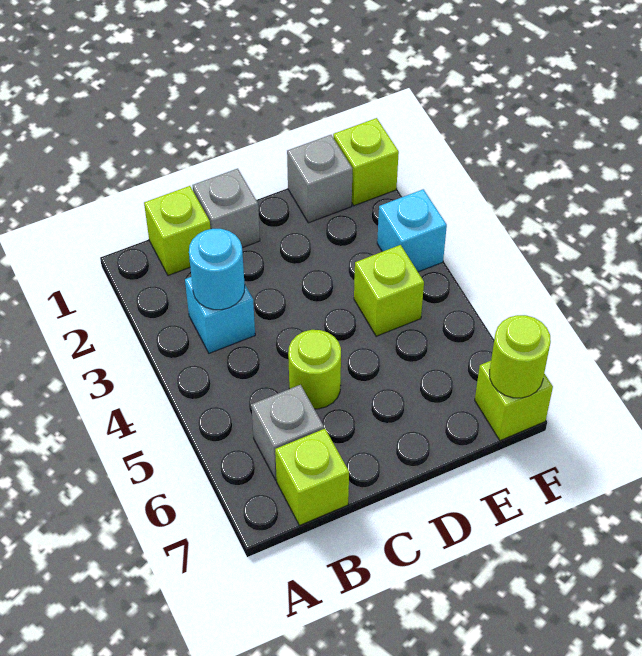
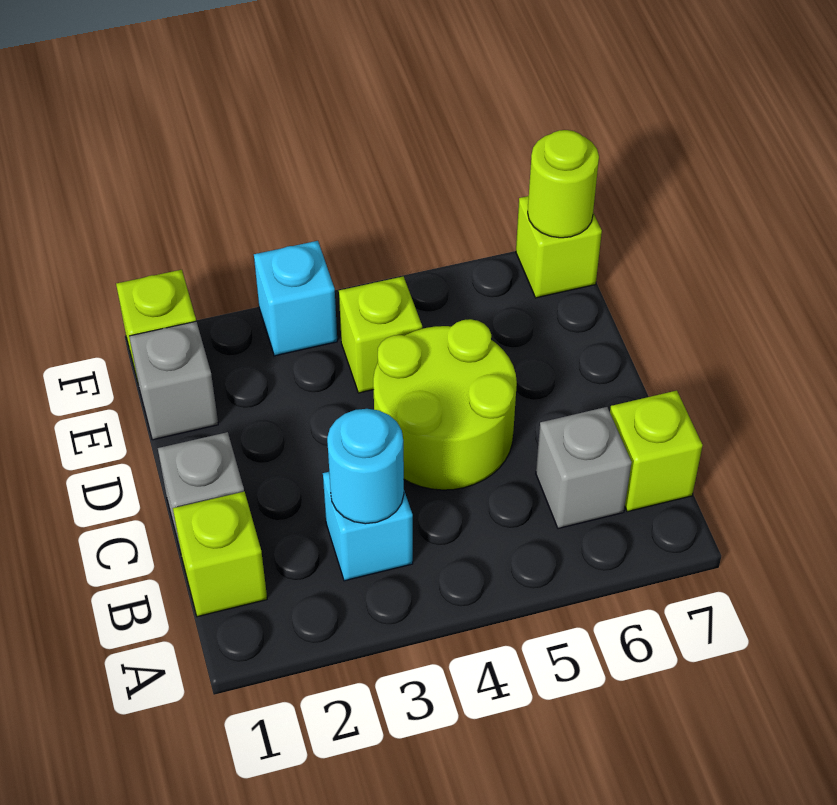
lime round brick C5 level 1 -> lime round brick C4:D5 level 1

